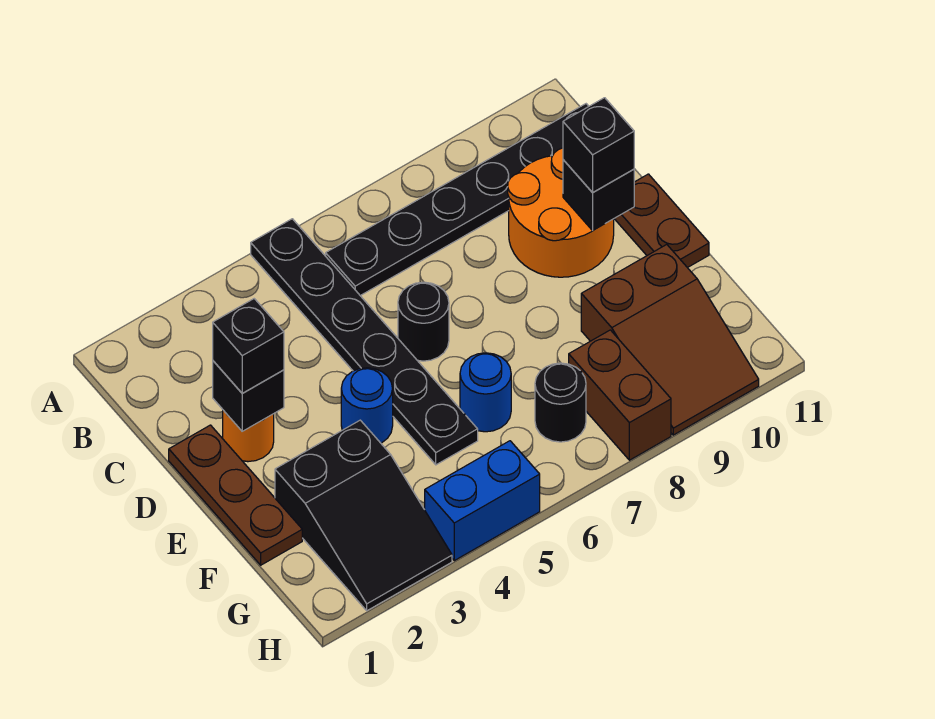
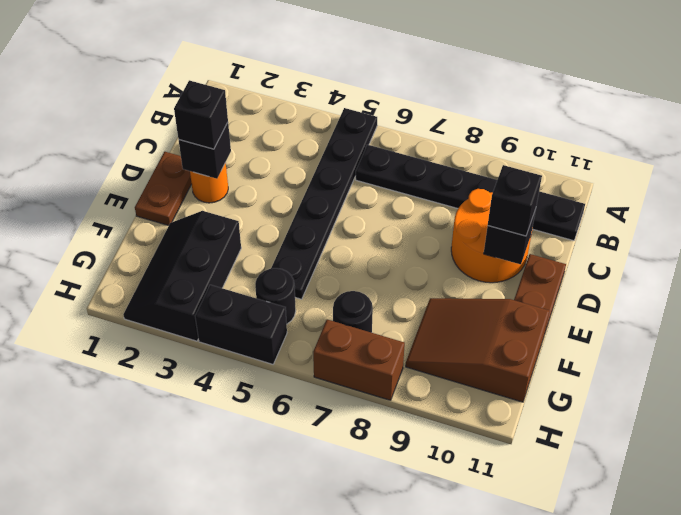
brown plate D1:F1 level 1 -> brown plate D1:E1 level 1
black round brick D6 level 1 -> black round brick G5 level 1
blue round brick E4 level 1 -> none
black slope F2:H3 level 1 top F -> black slope F2:H3 level 1 top 3
blue round brick F6 level 1 -> none
brown slope F9:H10 level 1 top F -> brown slope F9:G11 level 1 top 11
brown brick G8:H8 level 1 -> brown brick H7:H8 level 1
blue brick H4:H5 level 1 -> black brick H4:H5 level 1

